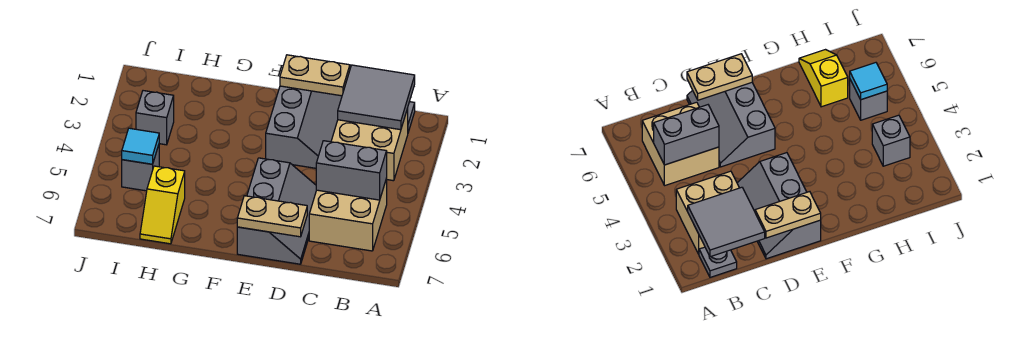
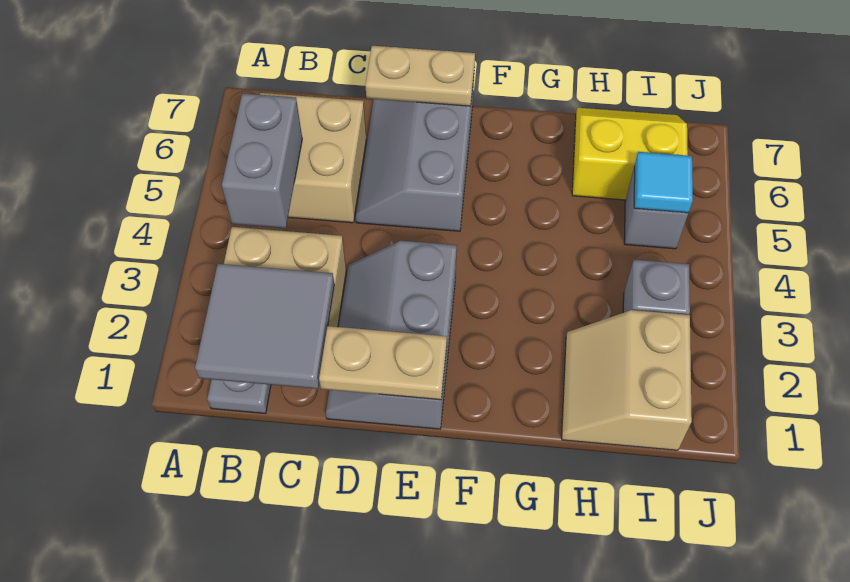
grey brick B5:C5 level 2 -> grey brick B4:B5 level 2
none -> tan slope H1:I2 level 1 top I
yellow slope H6:H7 level 1 top 6 -> yellow slope H6:I7 level 1 top 6

